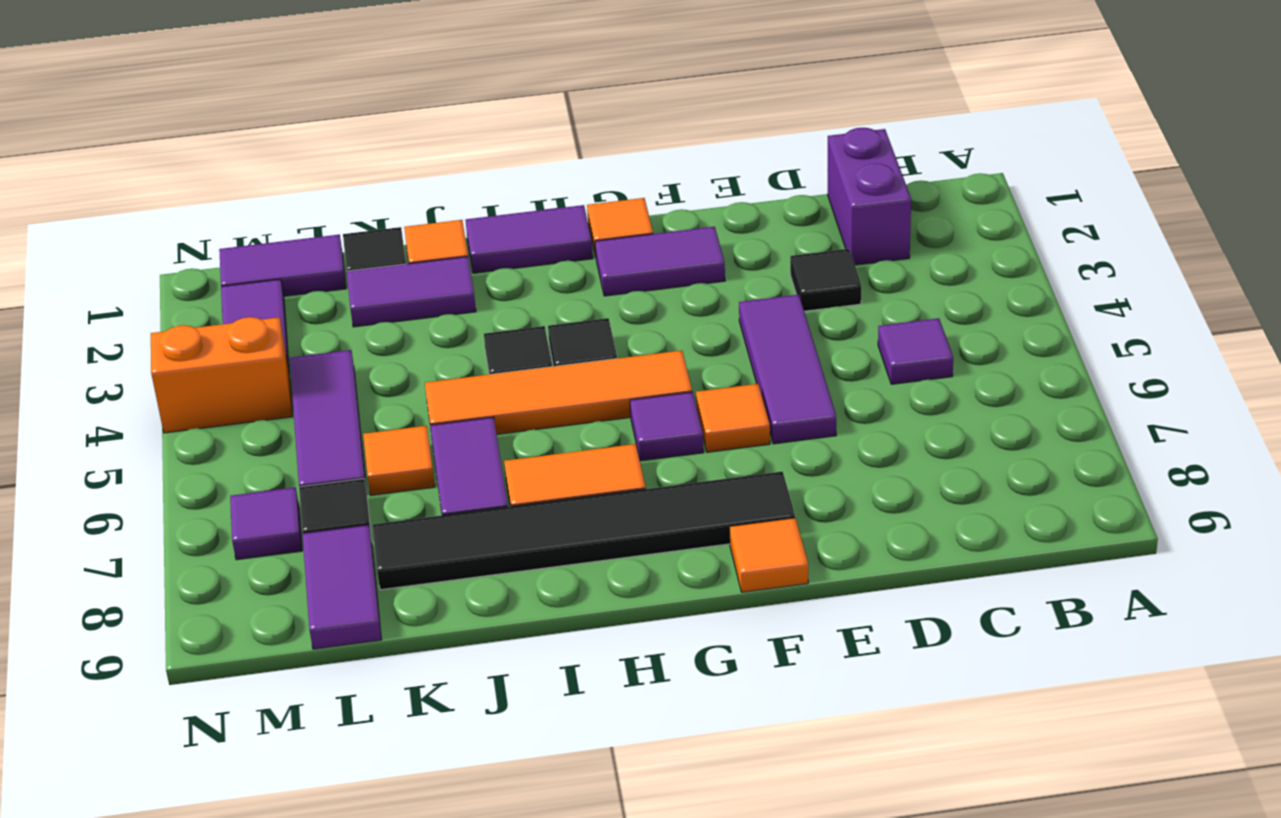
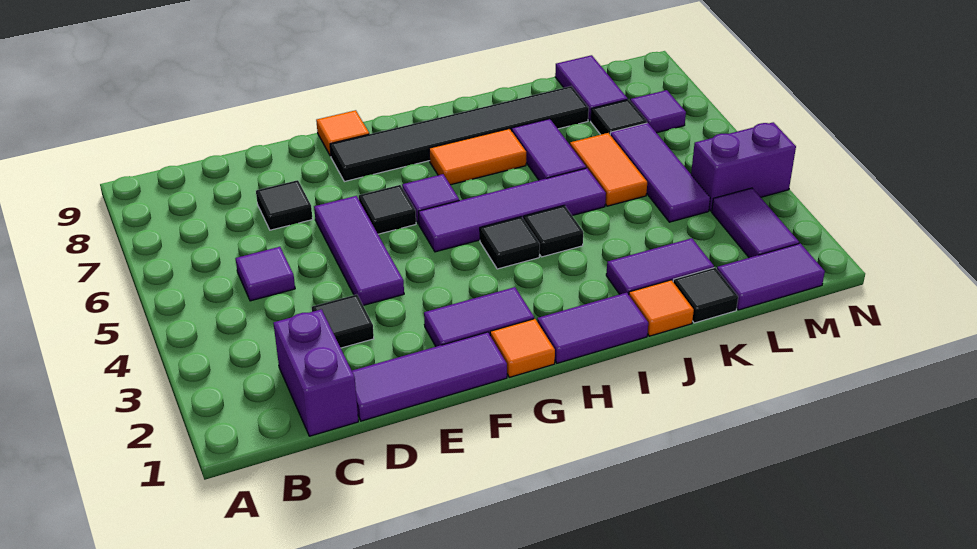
none -> purple tile D1:F1 level 1
none -> black tile D7 level 1
orange tile F6 level 1 -> black tile F6 level 1
orange tile G5:J5 level 1 -> purple tile G5:J5 level 1
orange tile K6 level 1 -> orange tile K5:K6 level 1
orange brick M4:N4 level 1 -> purple brick M4:N4 level 1

